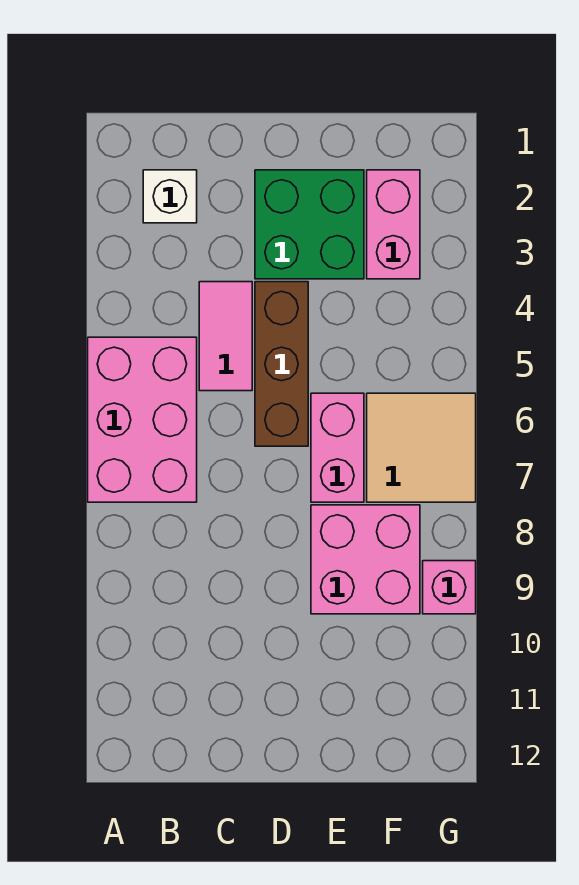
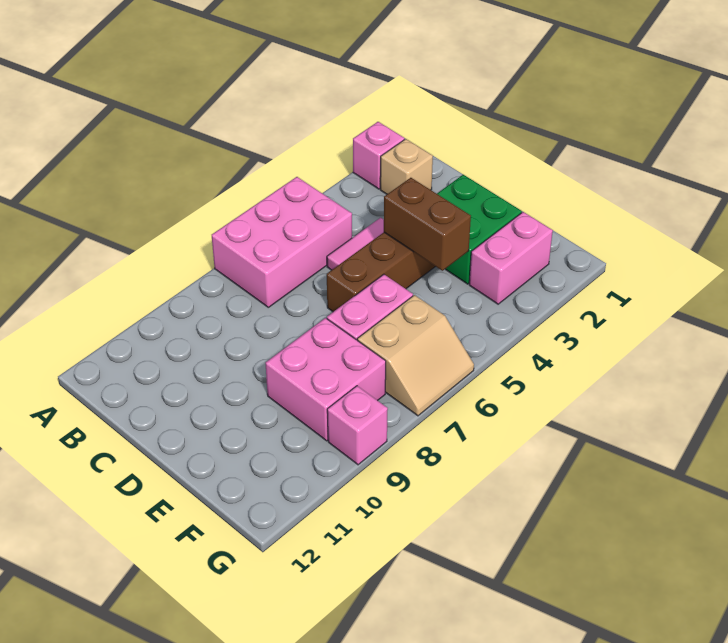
none -> pink brick A2 level 1
white brick B2 level 1 -> tan brick B2 level 1
none -> brown brick D4:E4 level 2
tan tile F6:G7 level 1 -> tan slope F6:G7 level 1 top F

